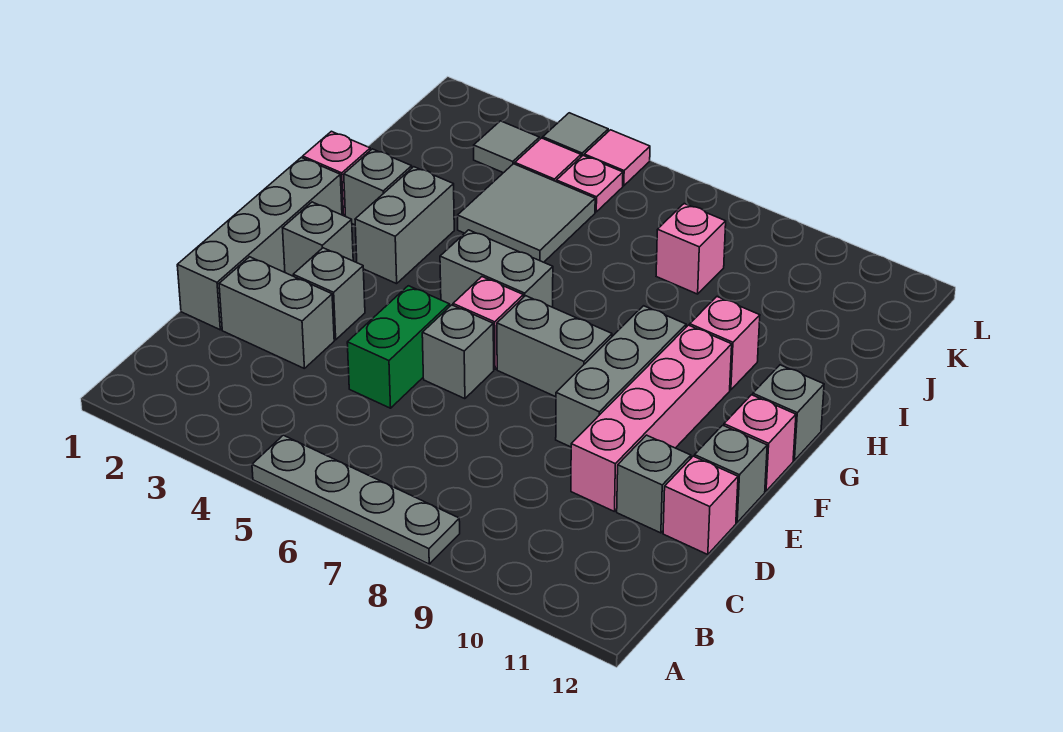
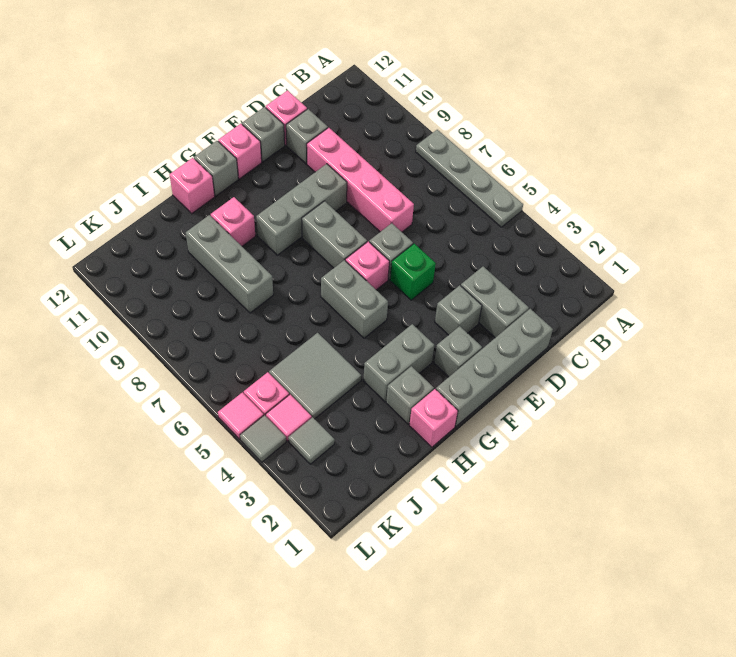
green brick D5:E5 level 1 -> green brick E5 level 1
pink brick D10:G10 level 1 -> pink brick D7:D10 level 1
none -> grey brick I8:I10 level 1
pink brick J8 level 1 -> pink brick H12 level 1

